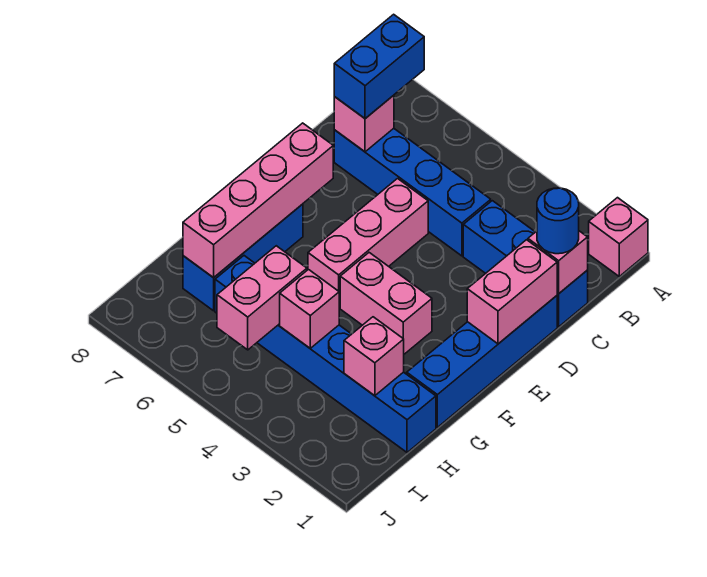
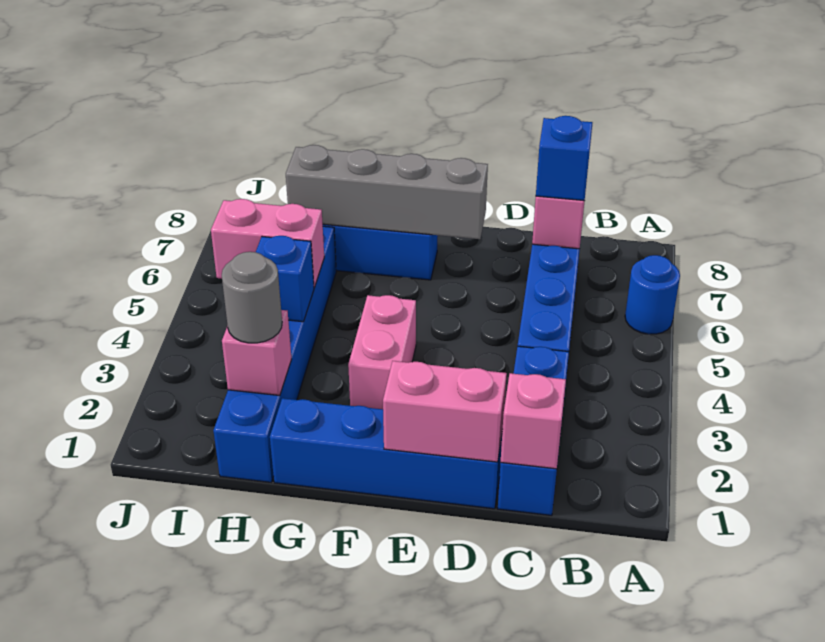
pink brick A1 level 1 -> none
blue brick B7:C7 level 3 -> blue brick C7 level 3
blue round brick C1 level 3 -> blue round brick A6 level 1
pink brick D5:F5 level 1 -> none
pink brick E7:H7 level 2 -> grey brick E7:H7 level 2
none -> grey round brick H2 level 3
pink brick H4 level 2 -> blue brick H4 level 2

